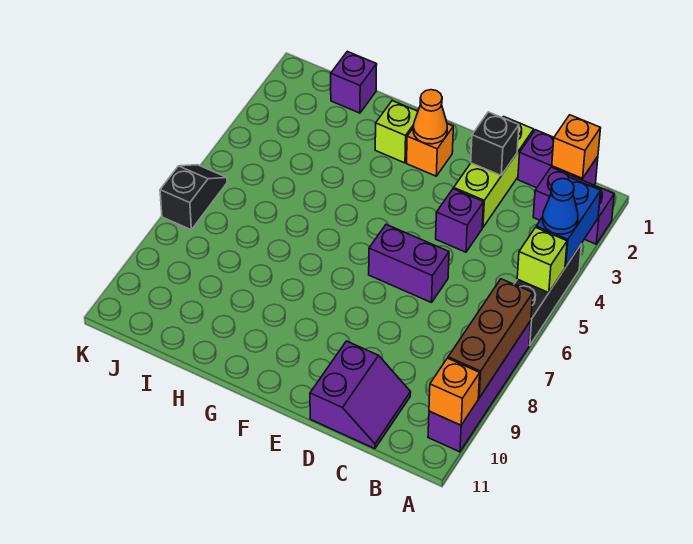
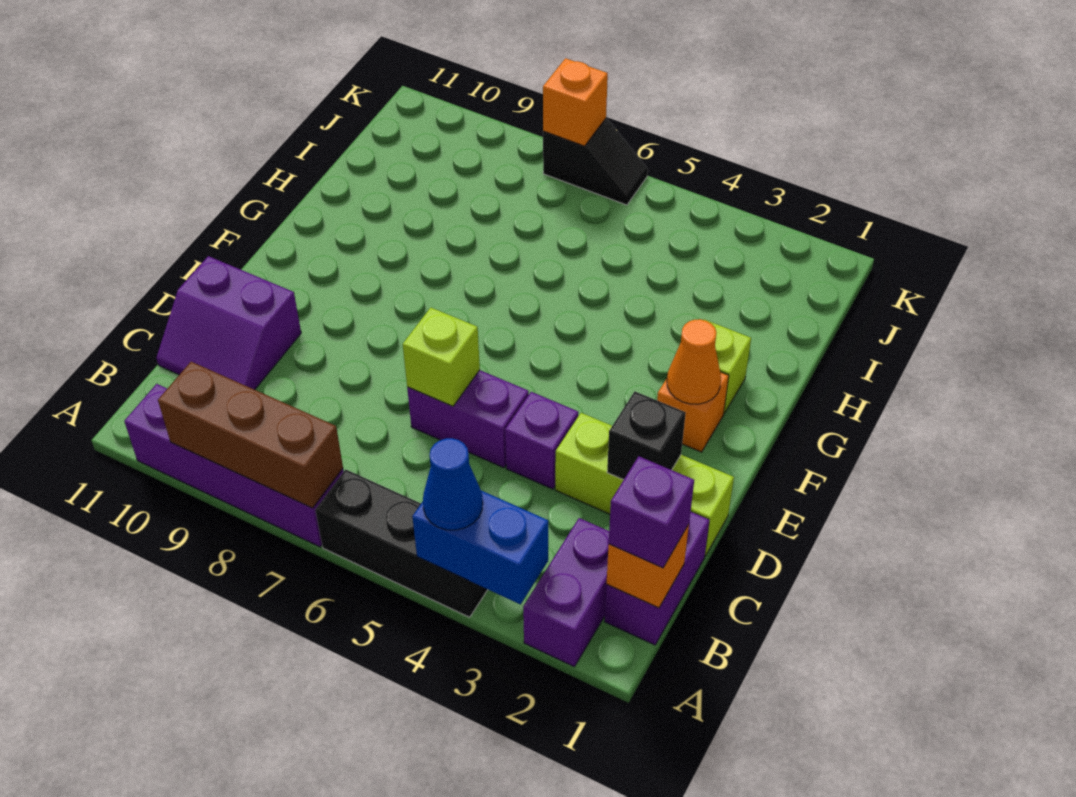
lime brick A5 level 2 -> lime brick D6 level 2
orange brick A10 level 2 -> orange brick K7 level 2
purple brick D6:E6 level 1 -> purple brick D5:D6 level 1
purple brick I1 level 1 -> purple brick B1 level 3

